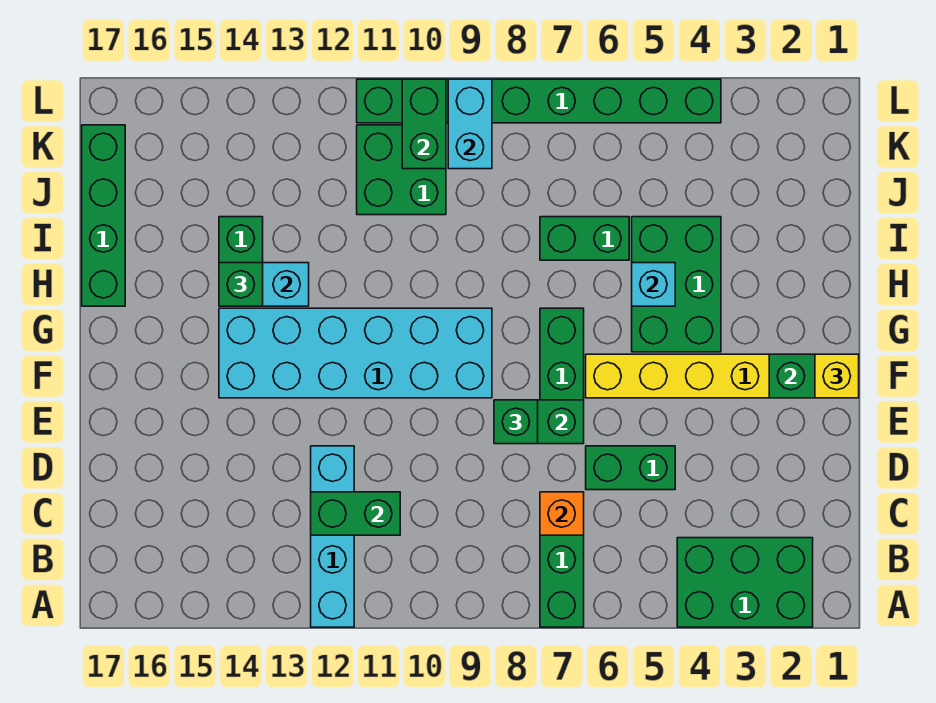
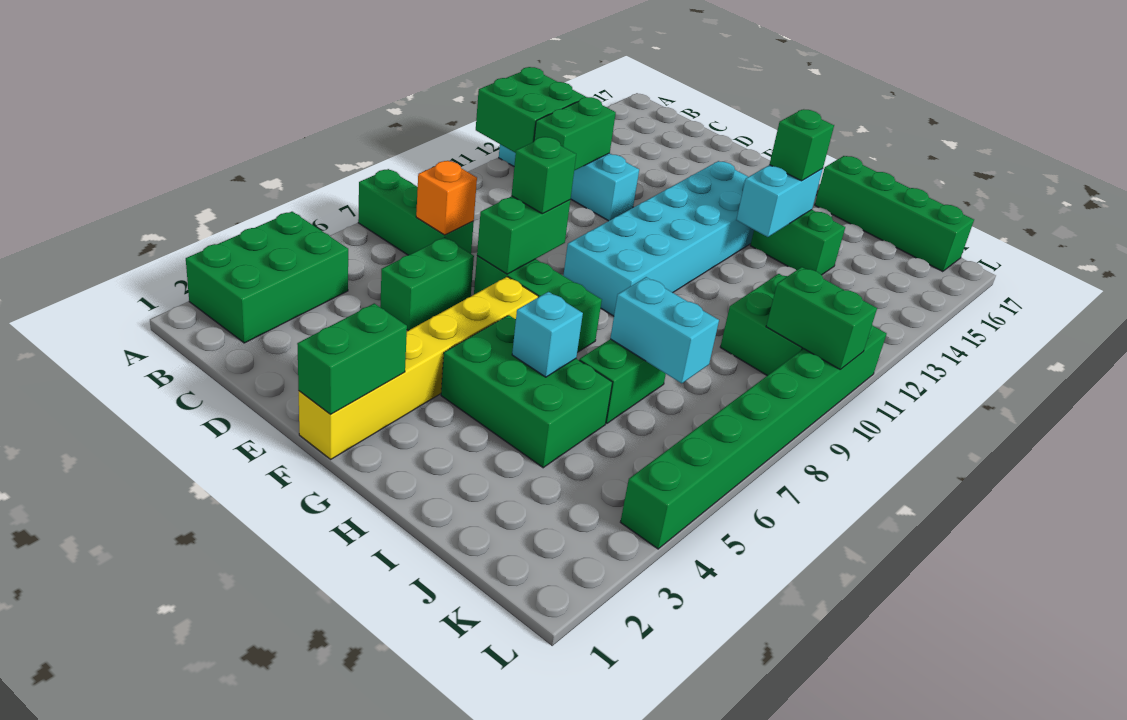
none -> green brick A11:B12 level 2
yellow brick F1 level 3 -> none
cyan brick K9:L9 level 2 -> cyan brick I7:J7 level 2

